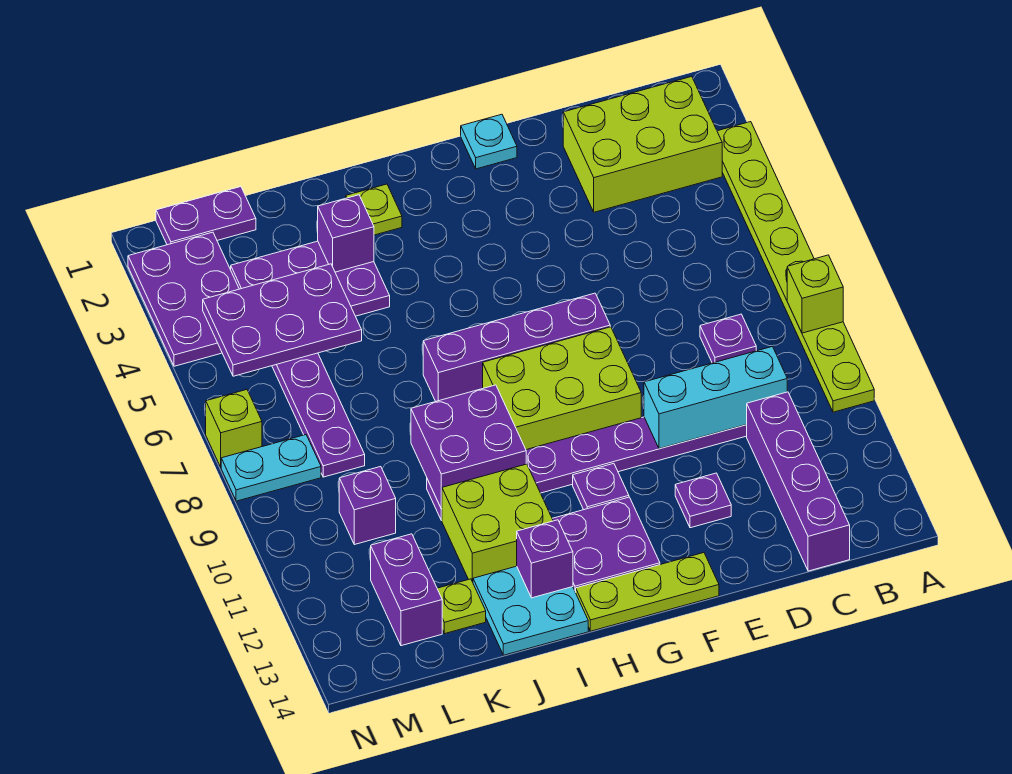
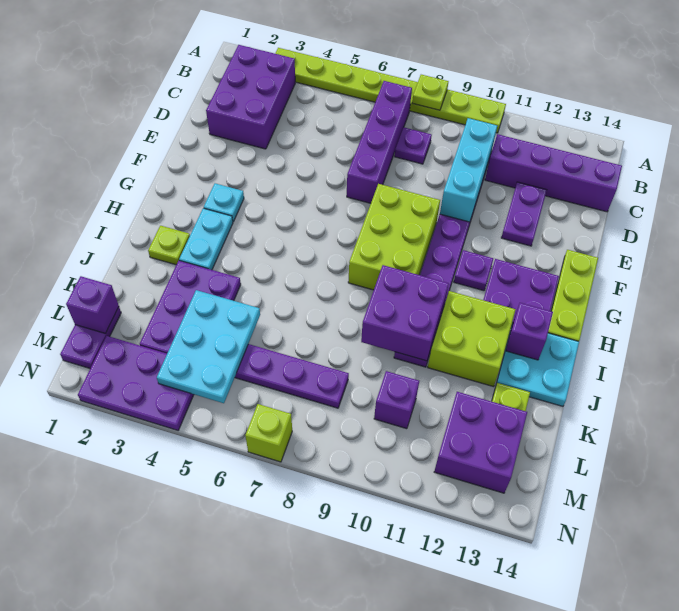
lime brick A8 level 2 -> lime plate A8 level 2
lime brick B2:D3 level 1 -> purple brick B2:D3 level 1
purple plate E12 level 1 -> purple plate D12:E12 level 1
cyan plate F1 level 1 -> cyan plate G3 level 1
purple brick F7:I7 level 1 -> purple brick B7:E7 level 1
purple brick J3 level 2 -> purple brick L1 level 2
purple plate K4:M5 level 2 -> cyan plate K4:M5 level 2
purple brick L12:L13 level 1 -> purple brick L12:M13 level 1
cyan plate M8:N8 level 1 -> cyan plate H3:I3 level 1

